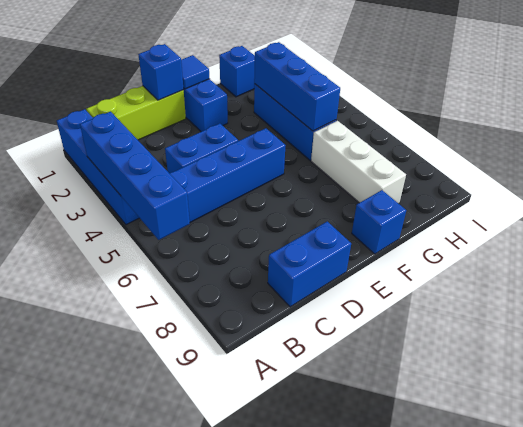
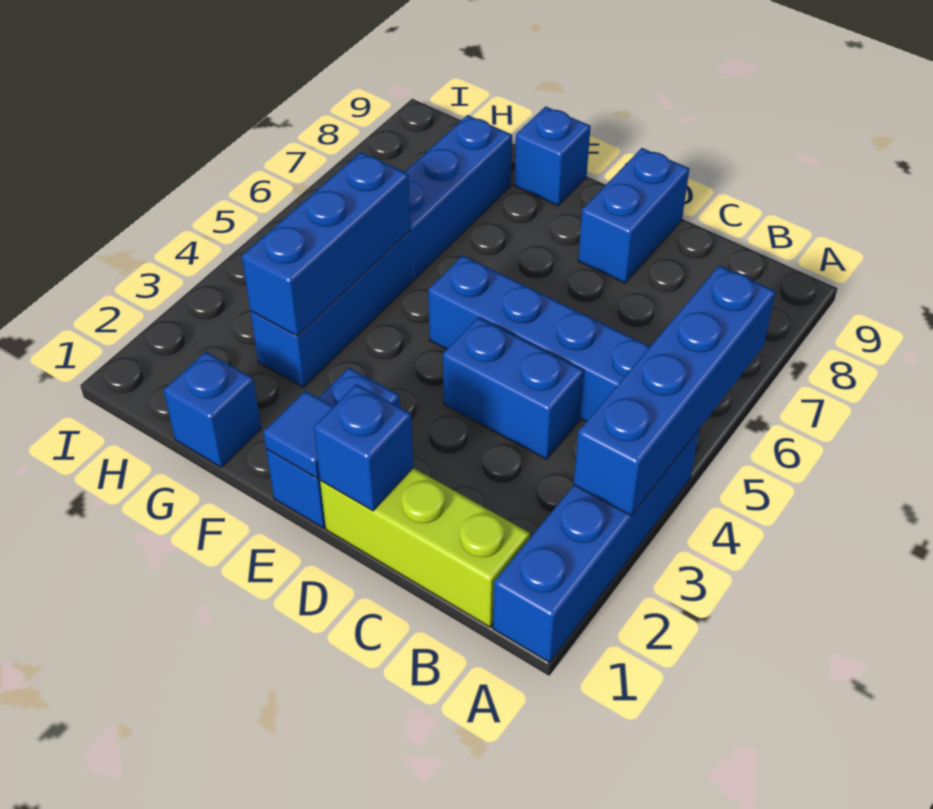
blue brick C9:D9 level 1 -> blue brick D8:D9 level 1
white brick G6:G8 level 1 -> blue brick G6:G8 level 1

